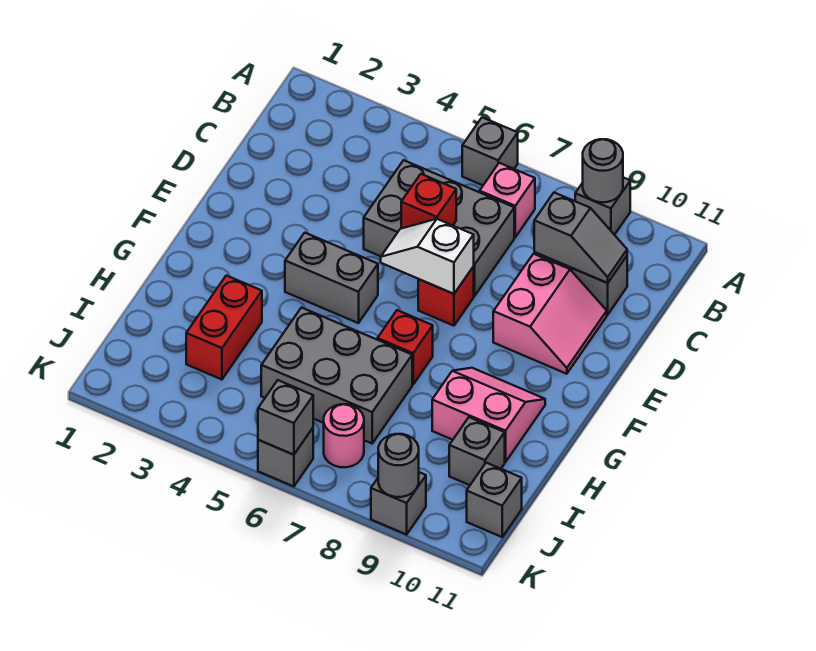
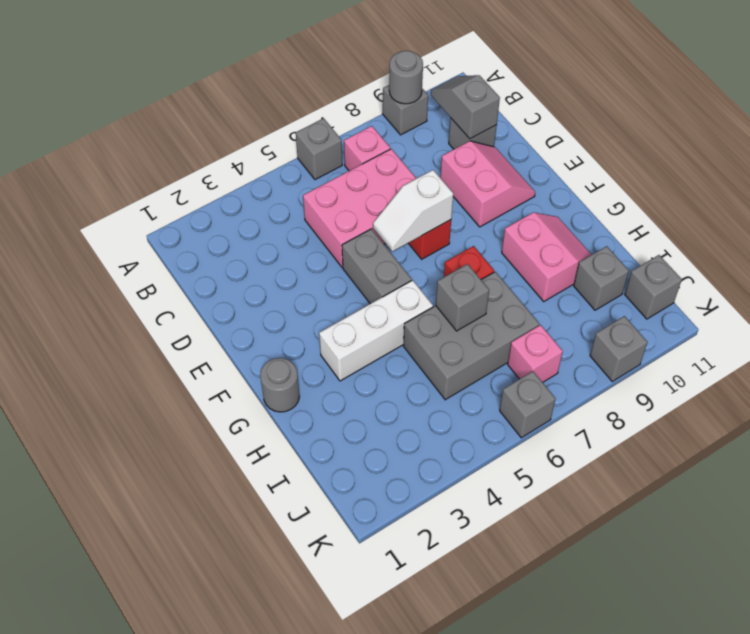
grey brick C5:D7 level 1 -> pink brick C5:D7 level 1
grey slope C9:C10 level 2 top 9 -> grey slope B10:C10 level 2 top C
red brick D6 level 2 -> none
grey brick F4:F5 level 1 -> grey brick E5:F5 level 1
none -> white brick G3:G5 level 1
pink slope G9:H10 level 1 top H -> pink slope G9:H10 level 1 top 9
red brick H3:I3 level 1 -> none
pink round brick J7 level 1 -> pink brick J7 level 1
grey brick K6 level 2 -> grey brick H6 level 2
grey round brick K9 level 2 -> grey round brick G1 level 1

